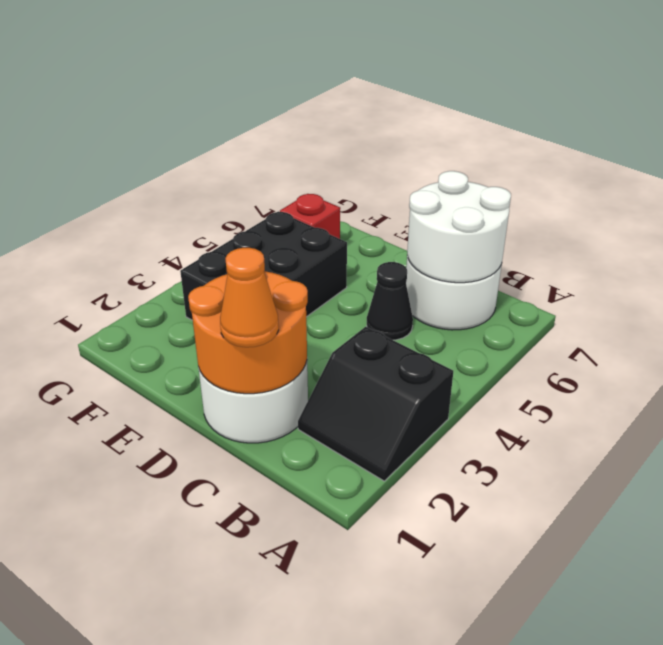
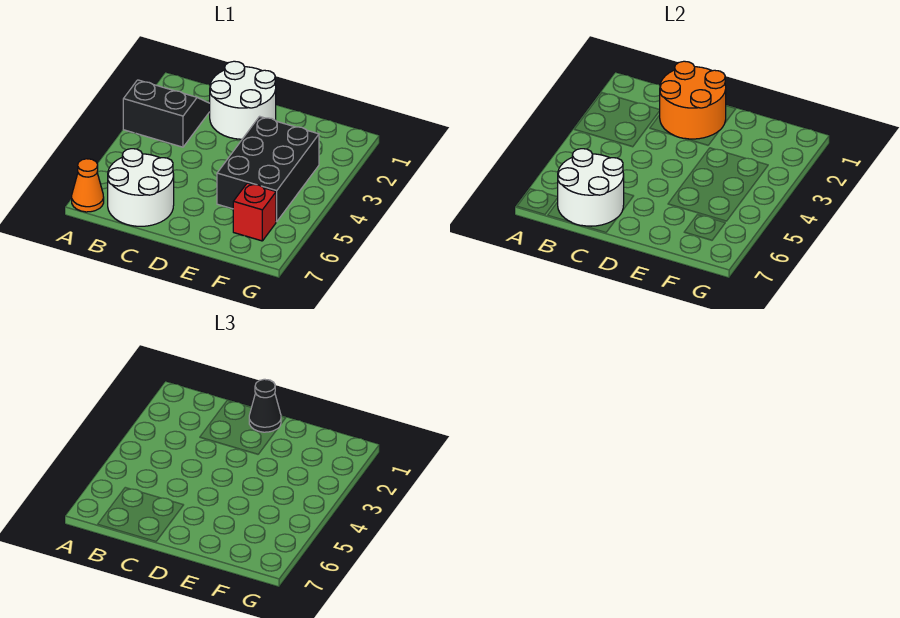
orange cone C1 level 3 -> orange cone A7 level 1
black cone C5 level 1 -> black cone D1 level 3

